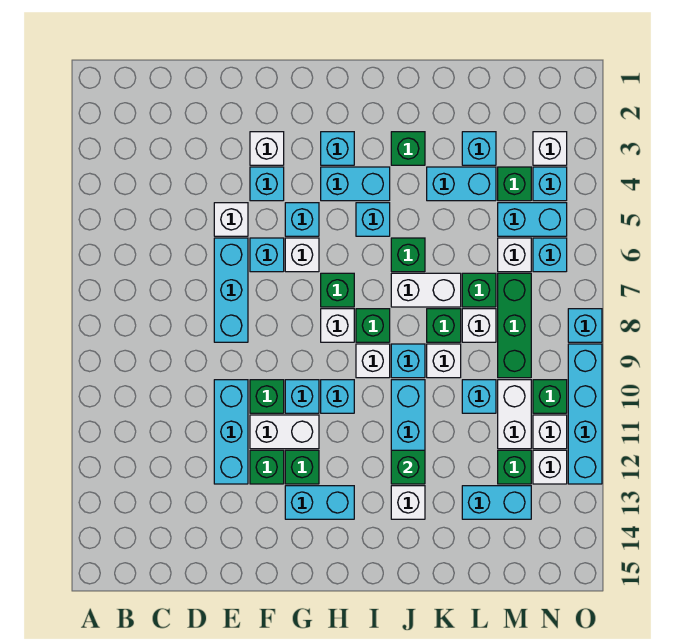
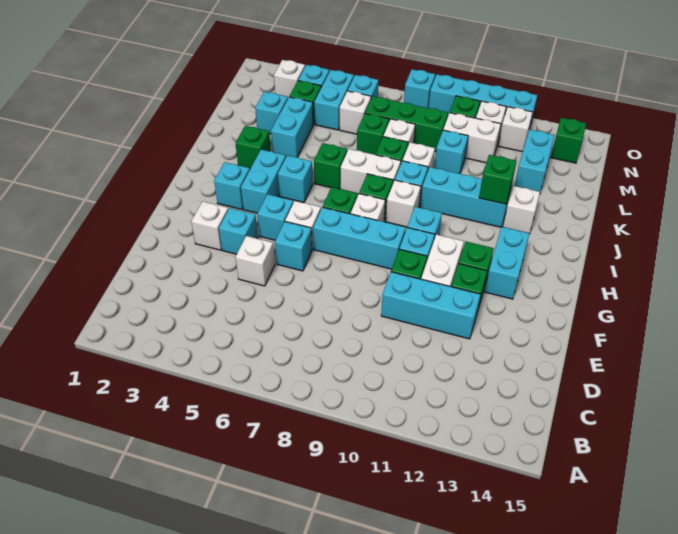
cyan brick E6:E8 level 1 -> cyan brick G7:G9 level 1
white brick J7:K7 level 1 -> white brick J7:J8 level 1
green brick M12 level 1 -> green brick N14 level 1

